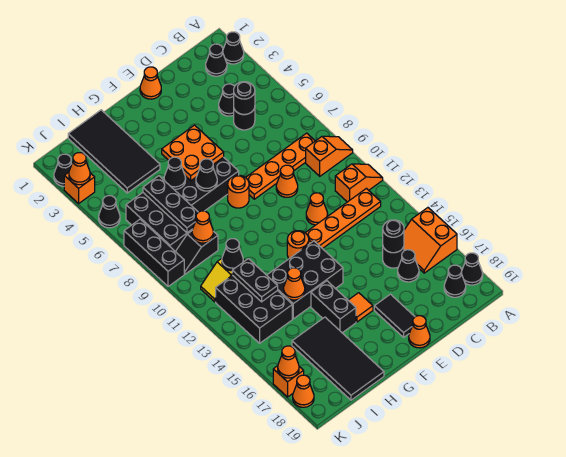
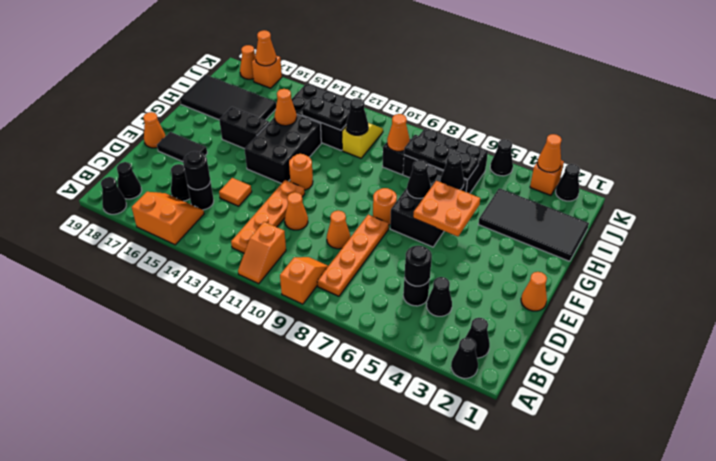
orange slope A9:B9 level 1 top B -> orange slope A9:B9 level 1 top A
orange tile F16 level 1 -> orange tile D14 level 1
black brick K7:K9 level 1 -> none

